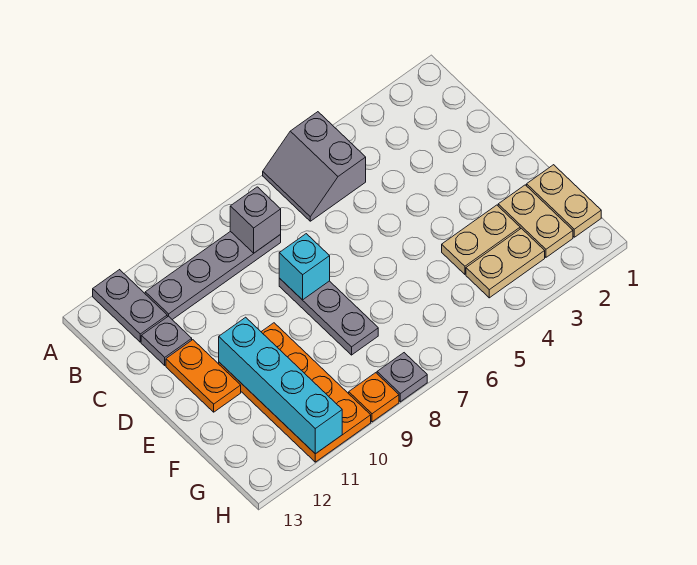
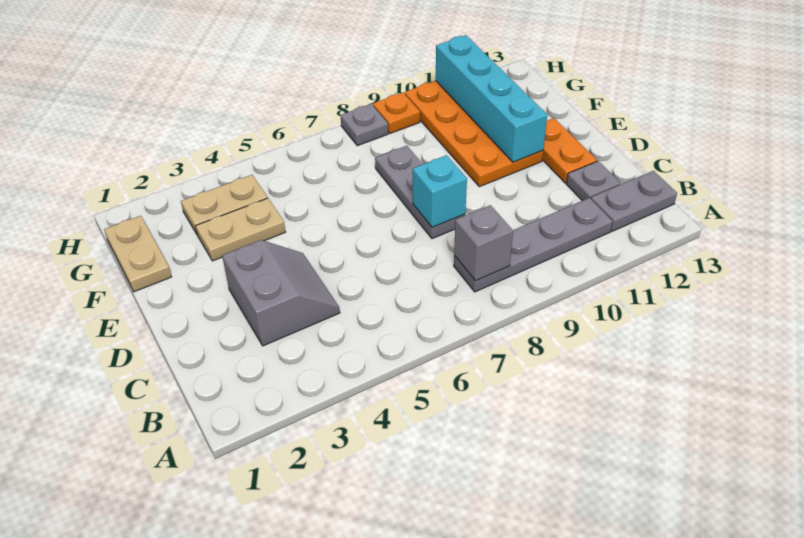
grey slope A5:B6 level 1 top 5 -> grey slope C3:D4 level 1 top 3
grey plate A12:B12 level 1 -> grey plate B12:B13 level 1
tan plate F2:G2 level 1 -> none

